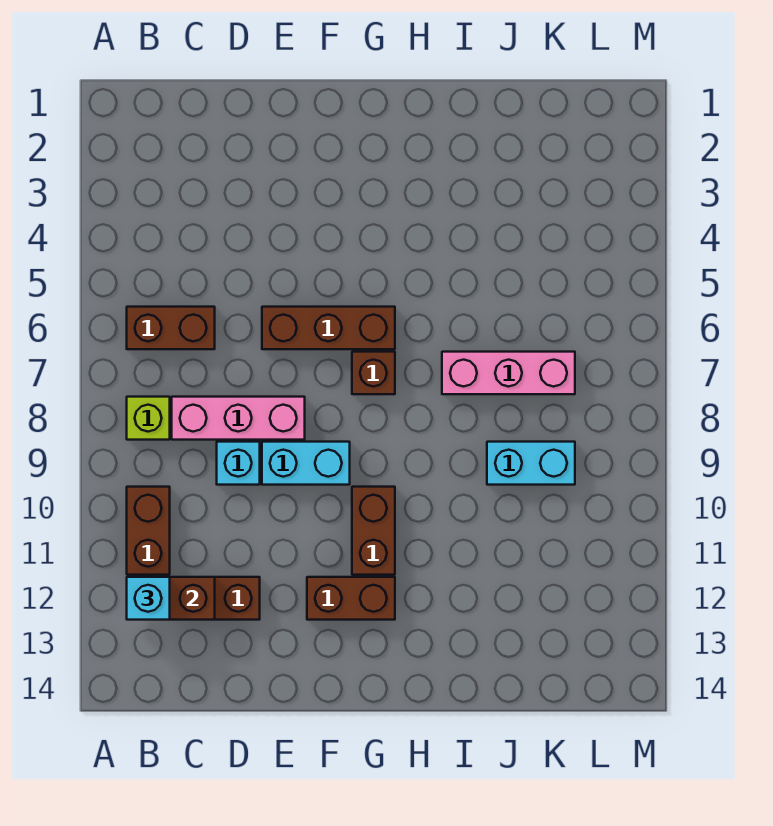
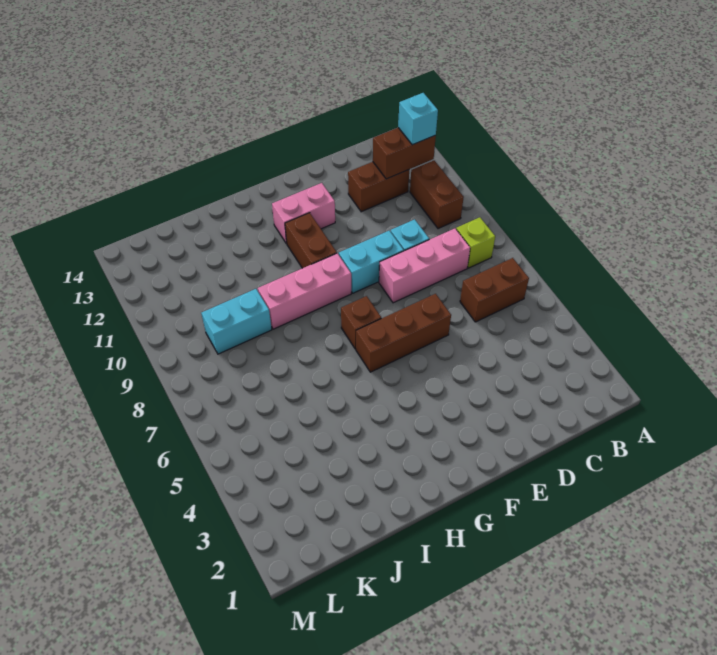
brown brick F12:G12 level 1 -> pink brick F12:G12 level 1
pink brick I7:K7 level 1 -> pink brick G9:I9 level 1

